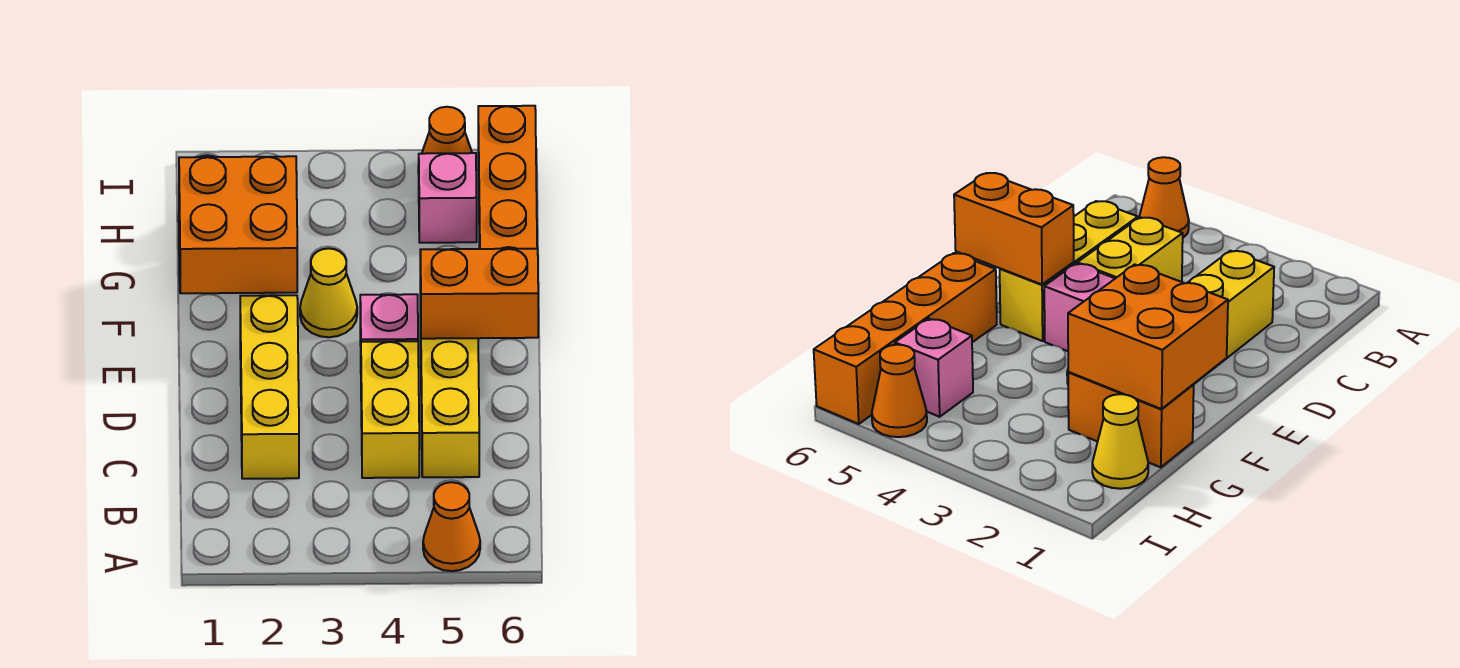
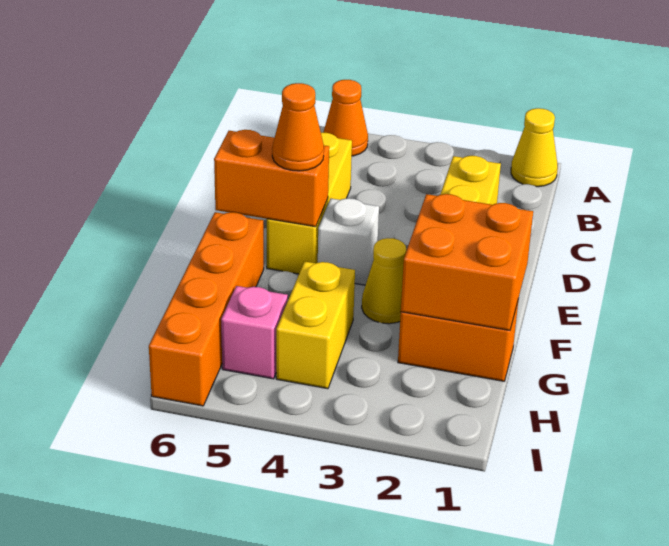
yellow brick C4:D4 level 1 -> yellow brick G4:H4 level 1
pink brick E4 level 1 -> white brick E4 level 1
yellow cone H1 level 1 -> yellow cone A1 level 1
orange cone I5 level 1 -> orange cone E5 level 3

